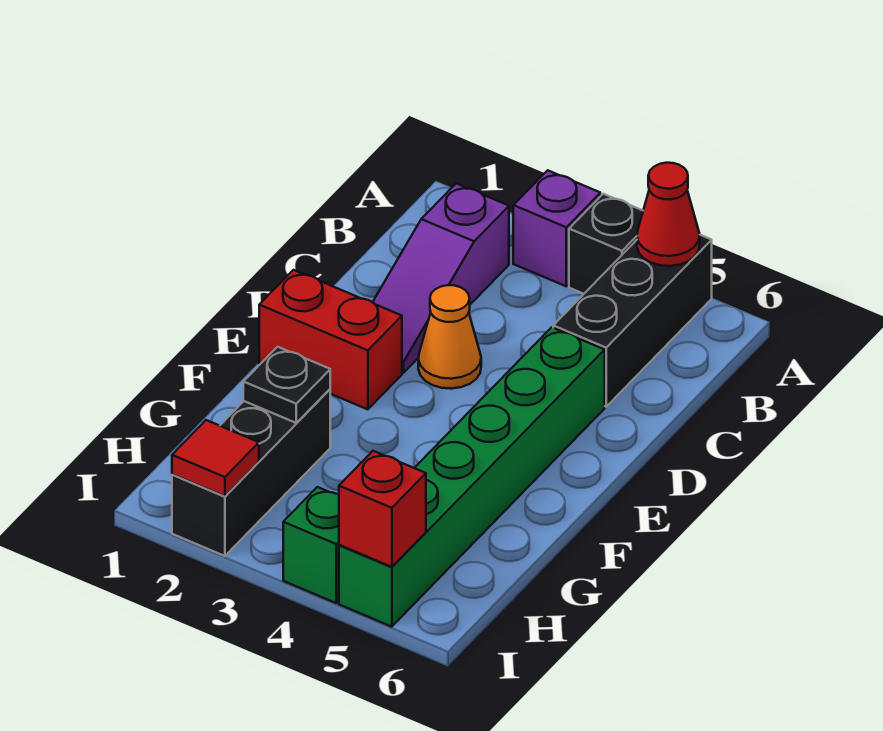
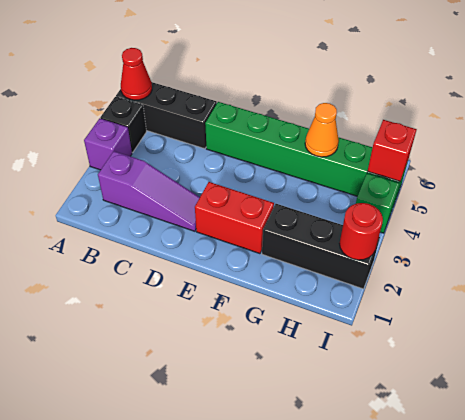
orange cone D3 level 1 -> orange cone G5 level 2
red brick E1:E2 level 1 -> red brick E2:F2 level 1
black plate G2 level 2 -> none
red tile I2 level 2 -> red round brick I2 level 2

